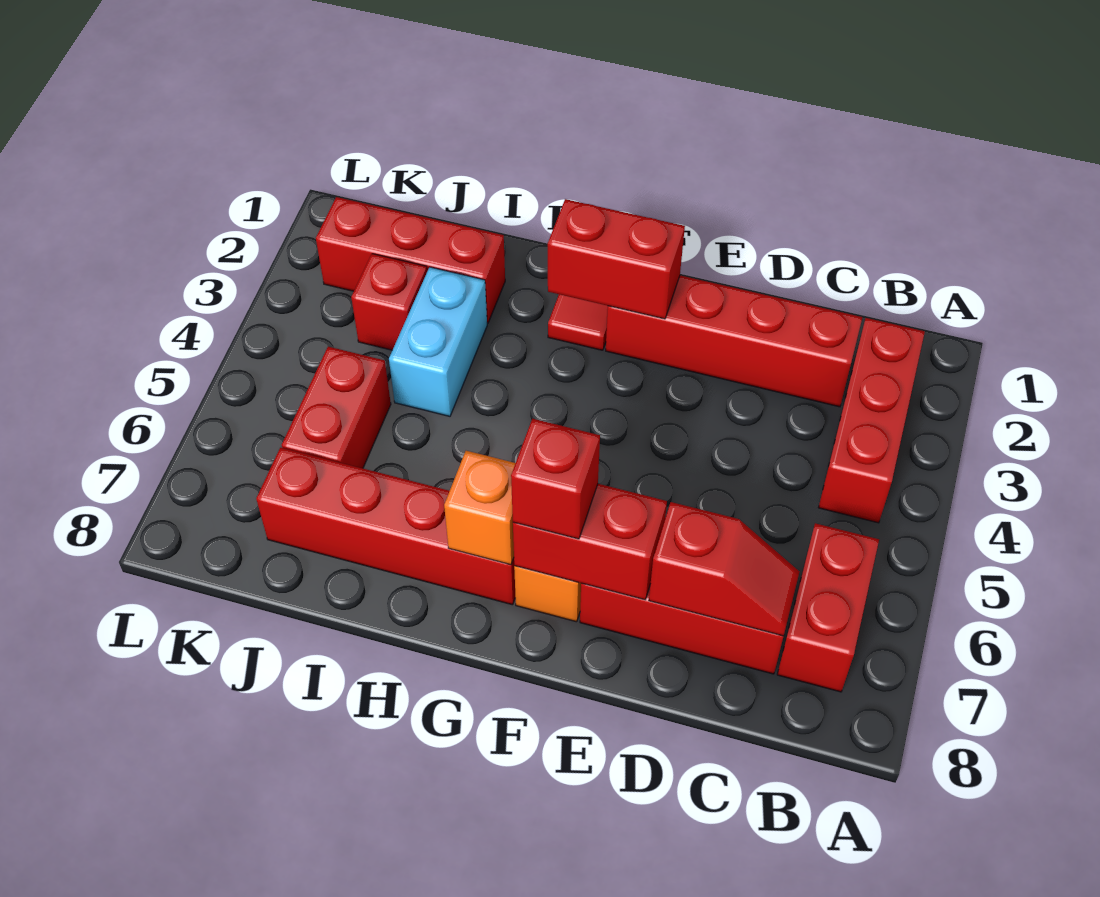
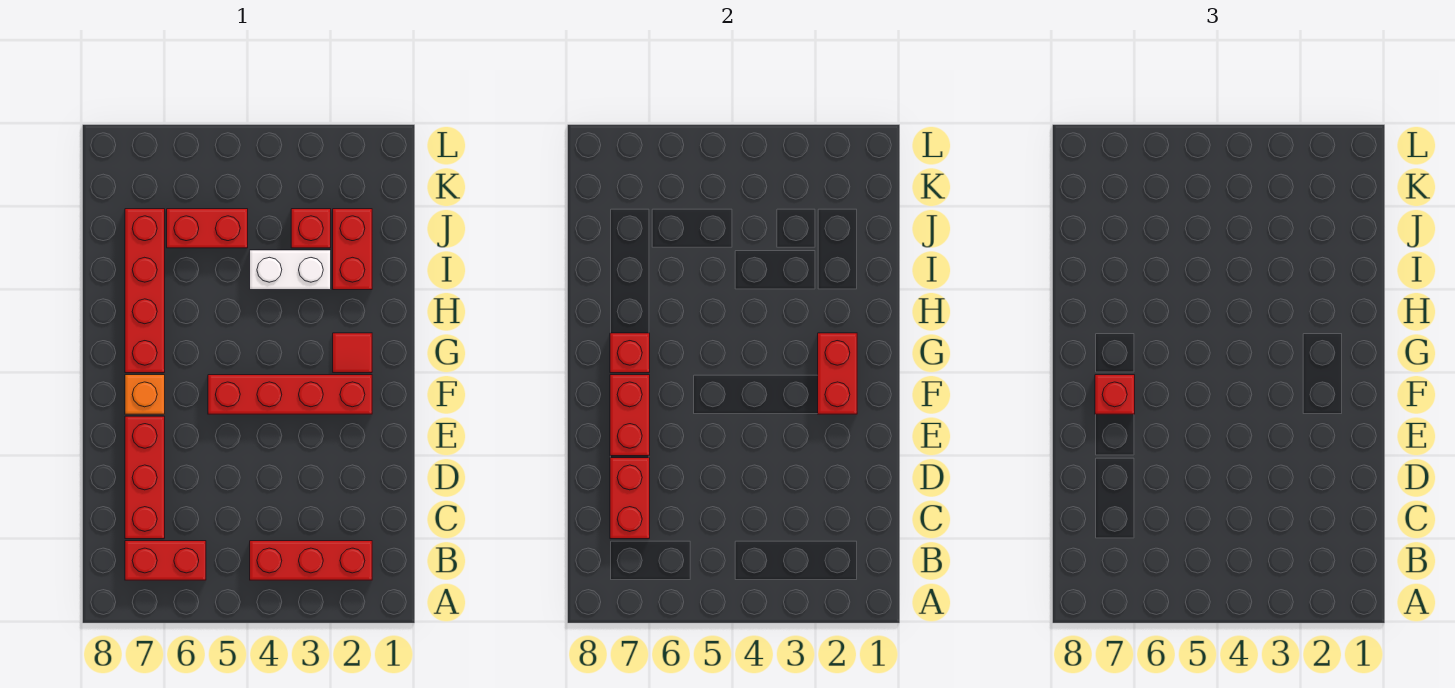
red brick C2:F2 level 1 -> red brick F2:F5 level 1
red slope C7:D7 level 2 top D -> red brick C7:D7 level 2
orange brick G7 level 2 -> red brick G7 level 2
red brick I2:K2 level 1 -> red brick I2:J2 level 1
cyan brick I3:I4 level 1 -> white brick I3:I4 level 1

